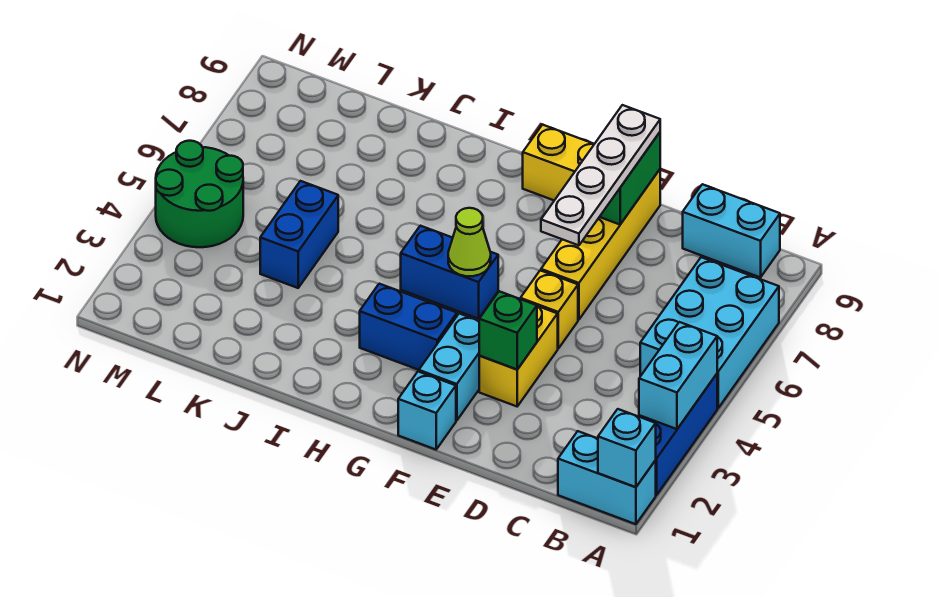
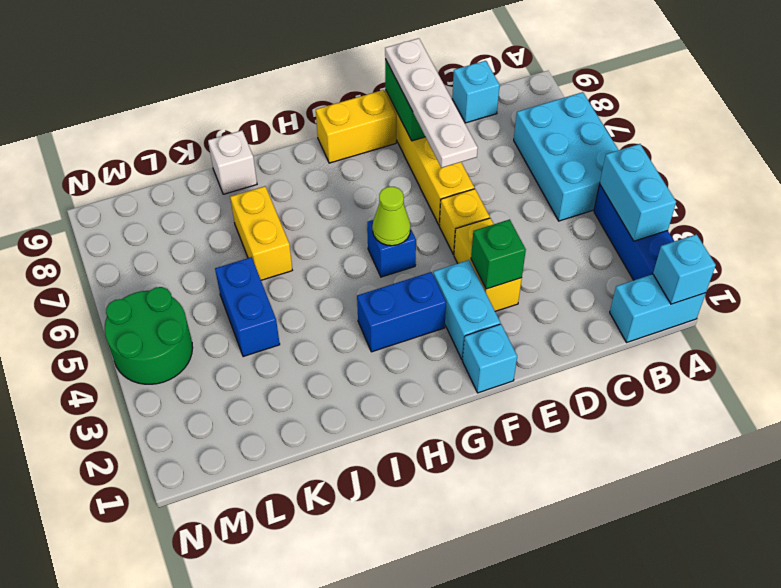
cyan brick B9:C9 level 1 -> cyan brick C9 level 1
blue brick G5:H5 level 1 -> blue brick G5 level 1
none -> yellow brick J6:J7 level 1
none -> white brick J9 level 1

